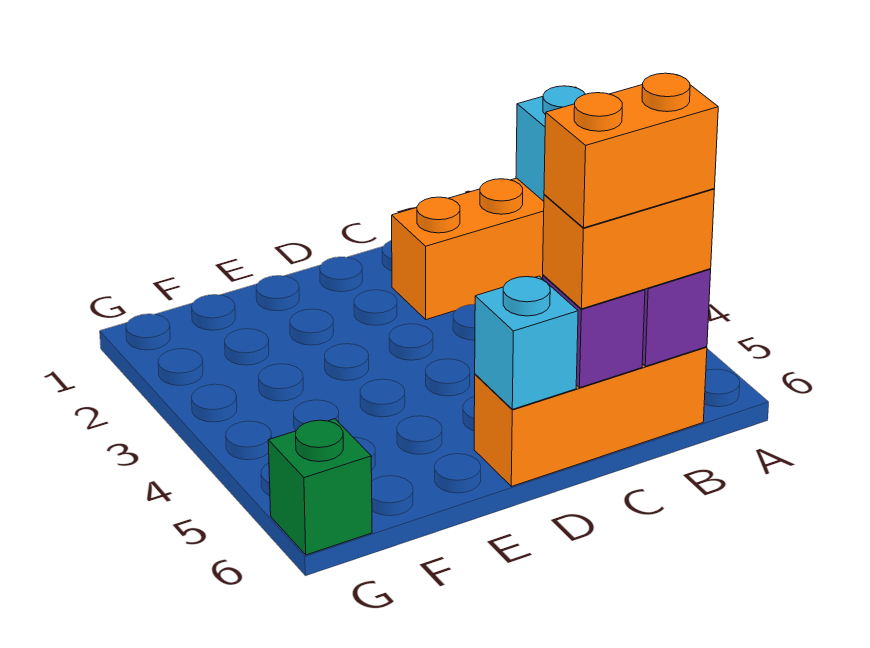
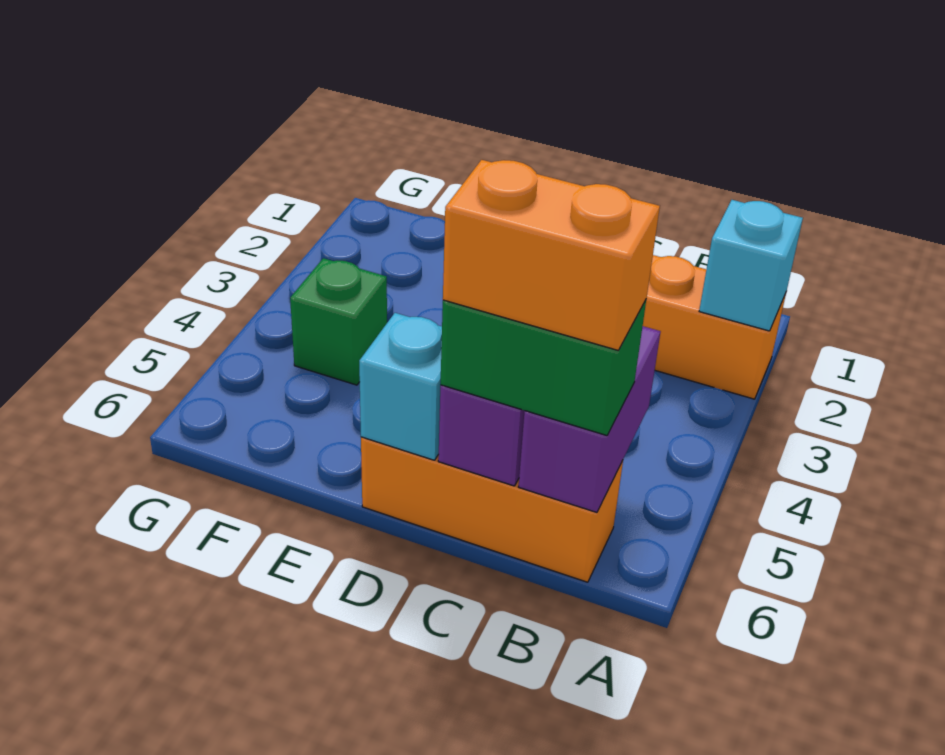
orange brick B6:C6 level 3 -> green brick B6:C6 level 3
green brick G6 level 1 -> green brick F4 level 1

